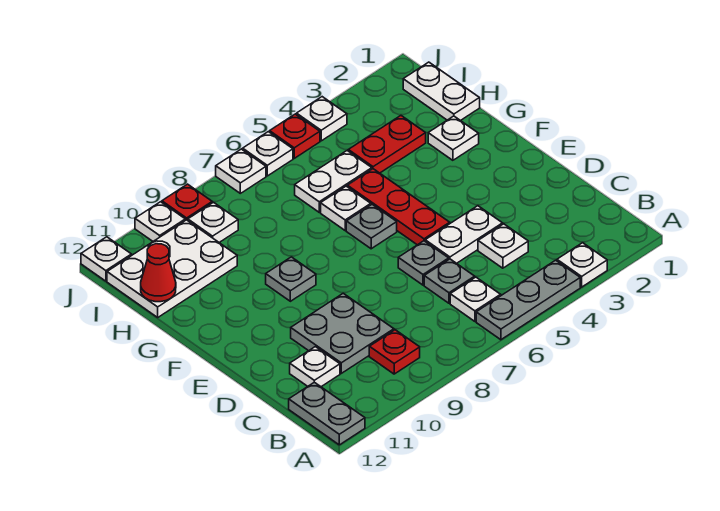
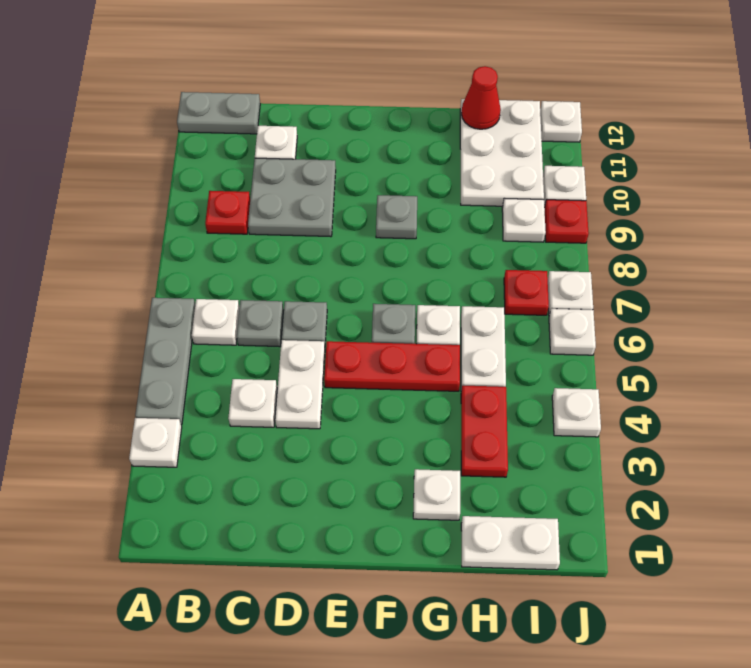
red plate J5 level 1 -> red plate I7 level 1

